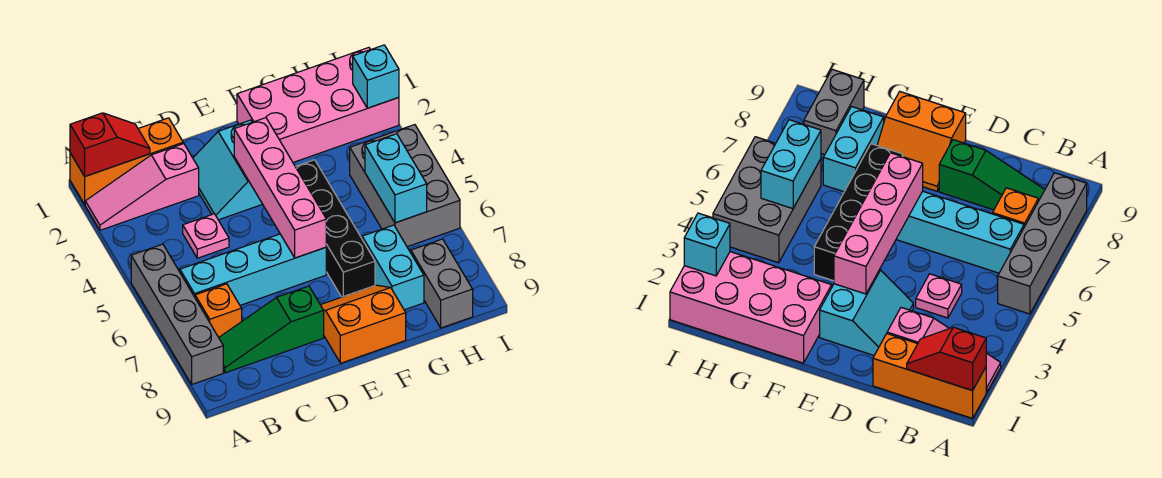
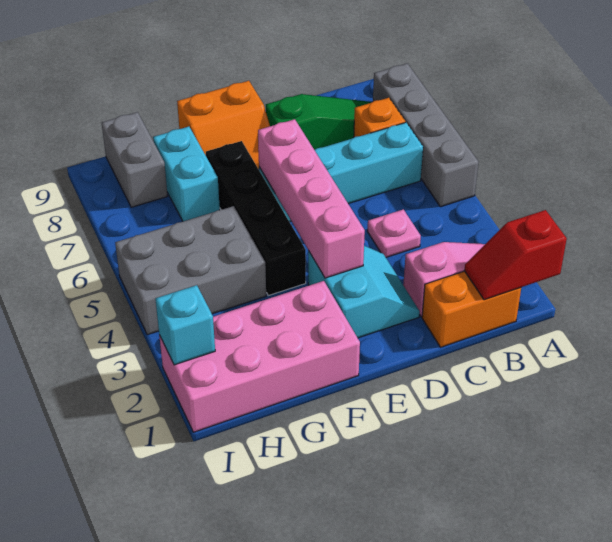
orange brick A1:C1 level 1 -> orange brick B1:C1 level 1
grey brick H4:I6 level 1 -> grey brick G4:I5 level 1
cyan brick H5:H6 level 2 -> none

